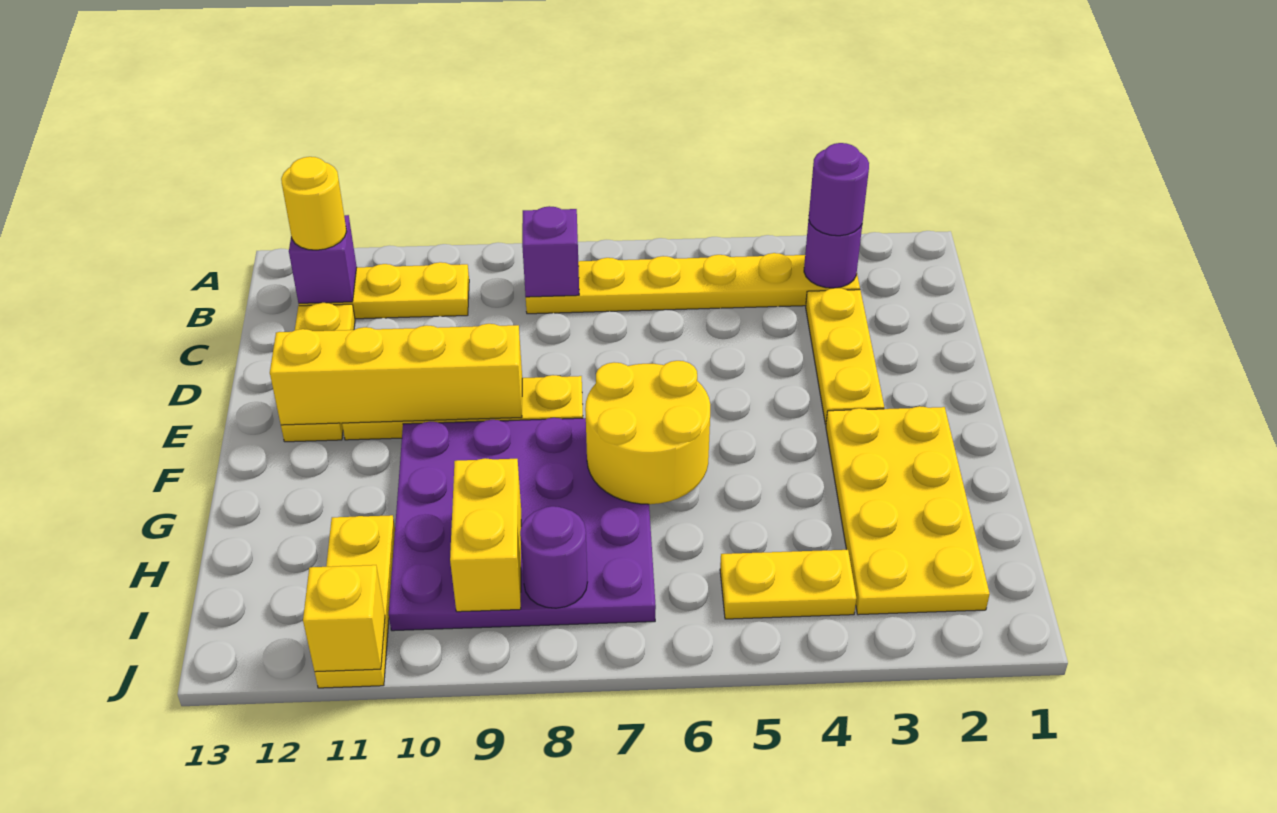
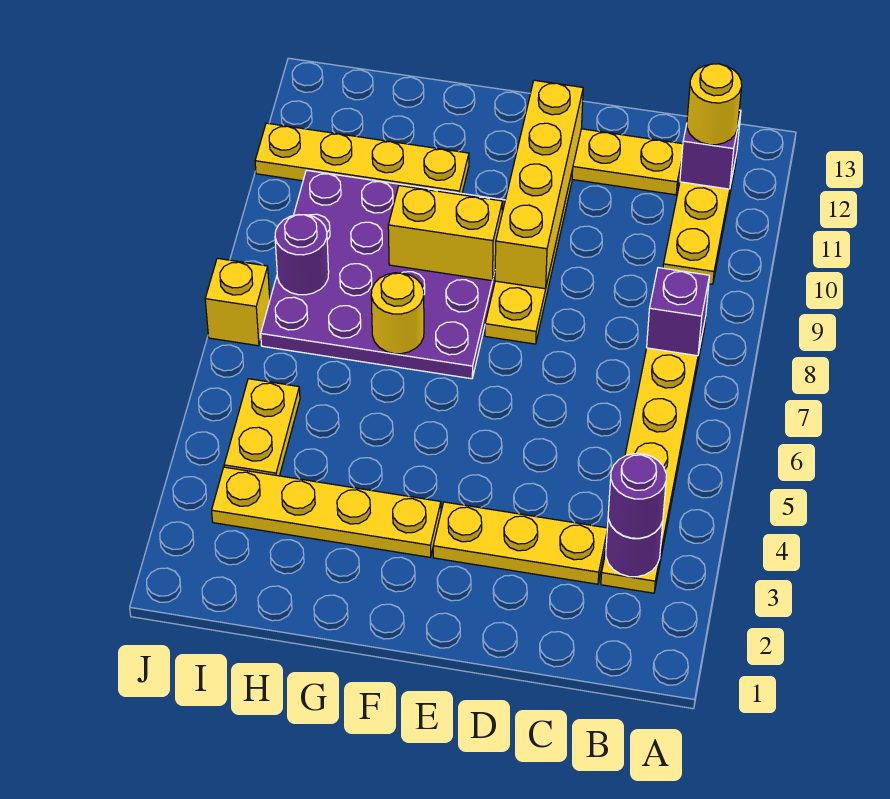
yellow plate F2:I3 level 1 -> yellow plate F3:I3 level 1
yellow round brick F6:G7 level 2 -> yellow round brick G7 level 2
yellow brick H9:I9 level 2 -> yellow brick F9:G9 level 2
yellow plate H11:J11 level 1 -> yellow plate G11:J11 level 1
yellow brick J11 level 2 -> yellow brick J7 level 1

